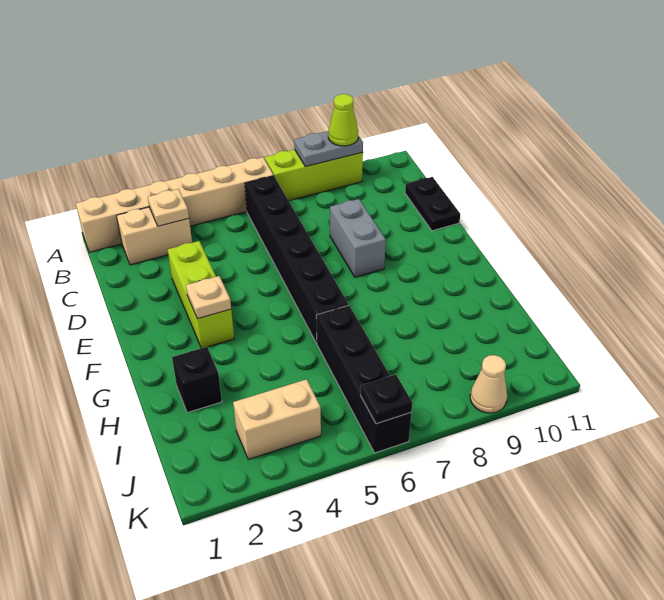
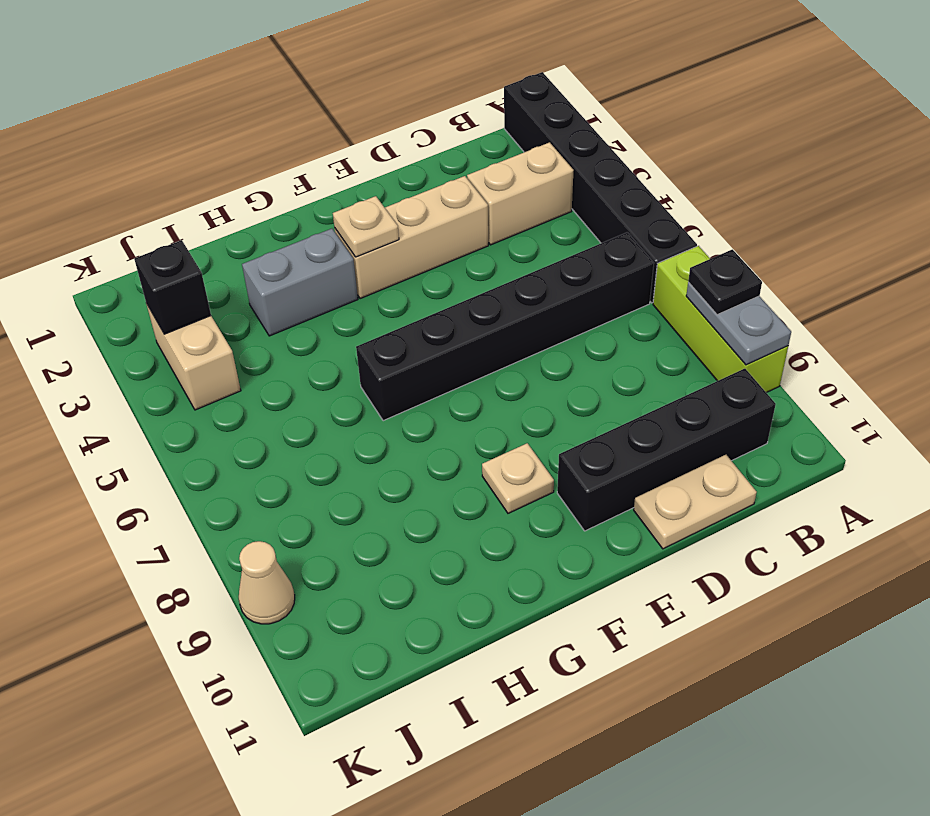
tan brick A1:A6 level 1 -> black brick A1:A6 level 1
lime cone A9 level 3 -> none
tan brick B2:B3 level 1 -> tan brick B3:C3 level 1
tan plate B3 level 2 -> tan plate F9 level 1
black plate C11:D11 level 1 -> tan plate C11:D11 level 1
lime brick D3:F3 level 1 -> tan brick D3:F3 level 1
grey brick D8:E8 level 1 -> grey brick G3:H3 level 1
black brick H2 level 1 -> black brick J3 level 2
black brick H6:K6 level 1 -> black brick B10:E10 level 1
black plate K6 level 2 -> black plate A8 level 3

